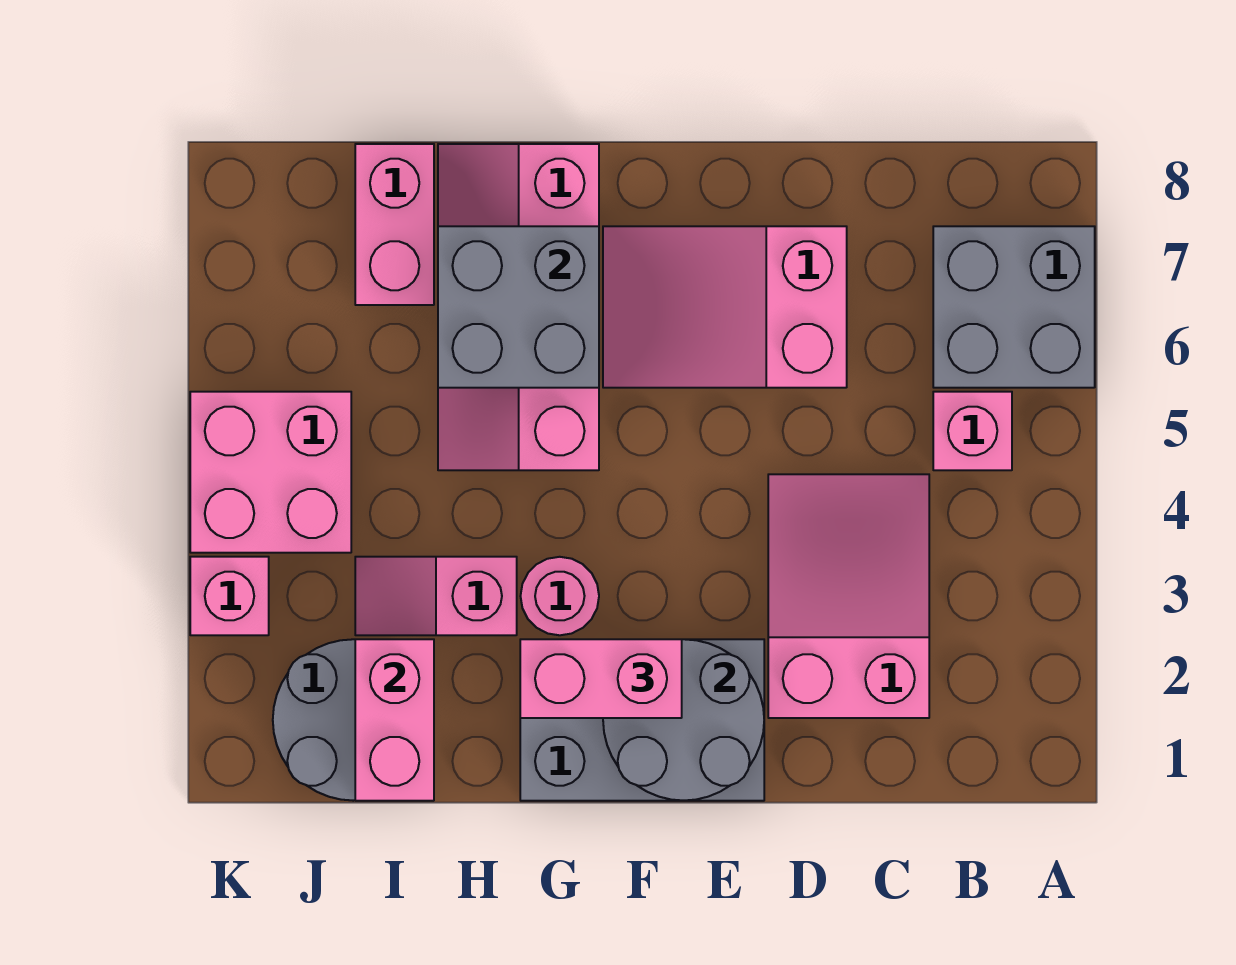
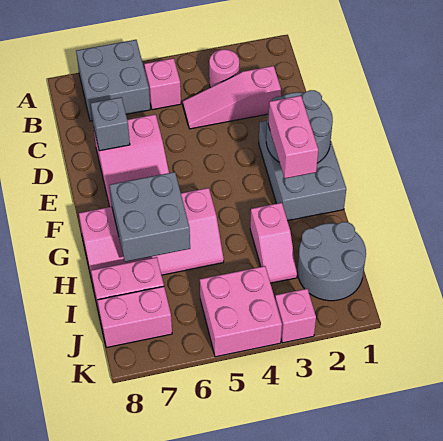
pink slope C2:D4 level 1 top 2 -> pink slope C2:C4 level 1 top 2
none -> grey brick D7 level 2
pink round brick G3 level 1 -> pink round brick B3 level 1
pink brick I1:I2 level 2 -> pink brick J7:J8 level 1

